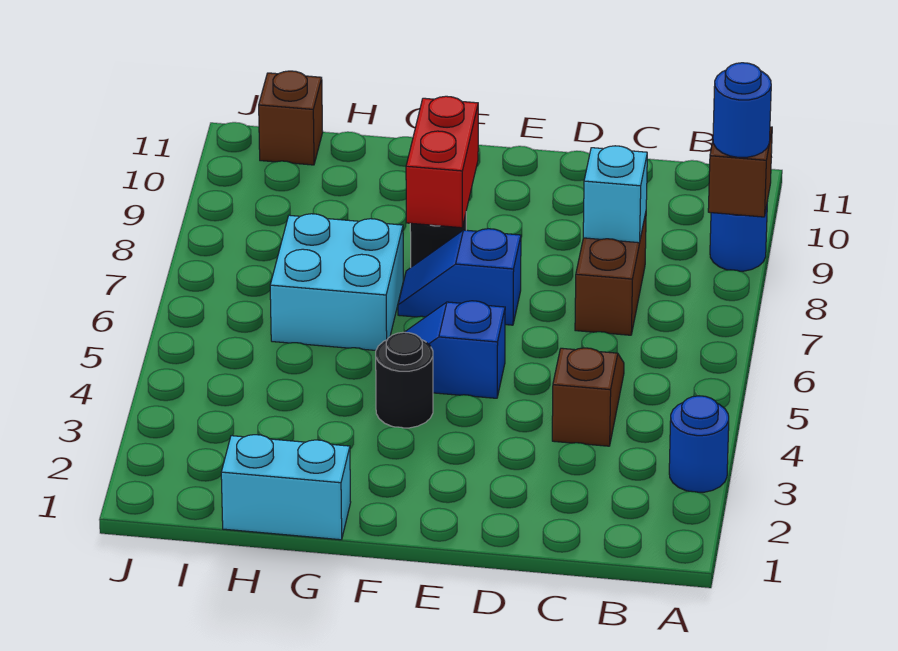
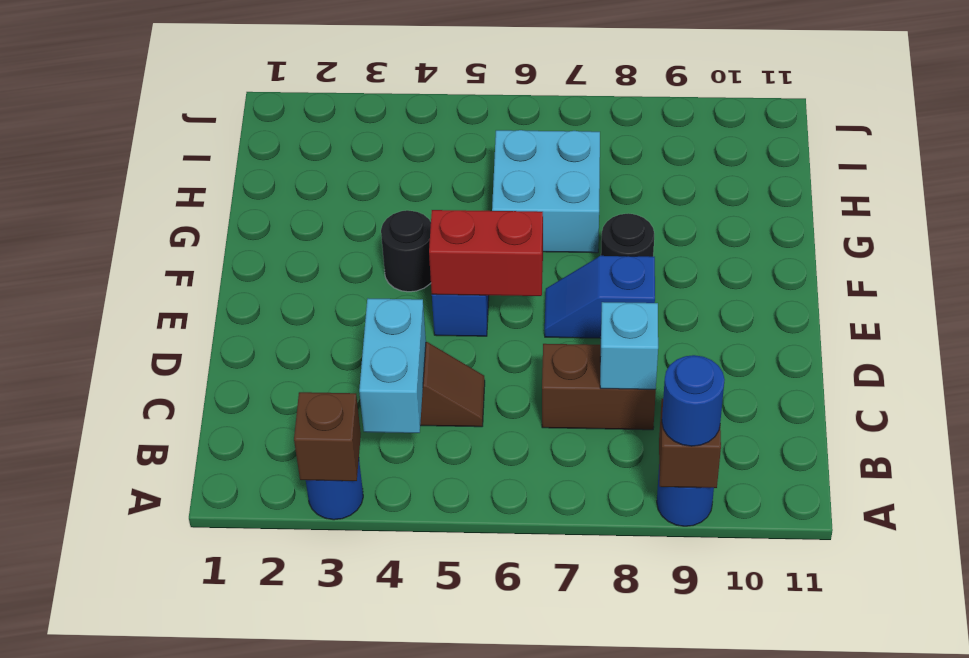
blue slope E7:F7 level 1 top E -> blue slope E7:E8 level 1 top 8
red brick F8:F9 level 2 -> red brick E5:E6 level 2
cyan brick G1:H1 level 1 -> cyan brick B4:C4 level 2
brown brick I11 level 1 -> brown brick A3 level 2

